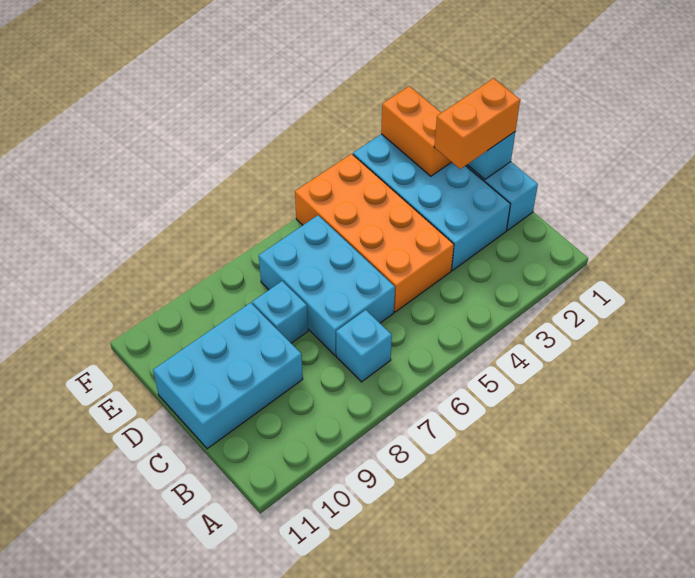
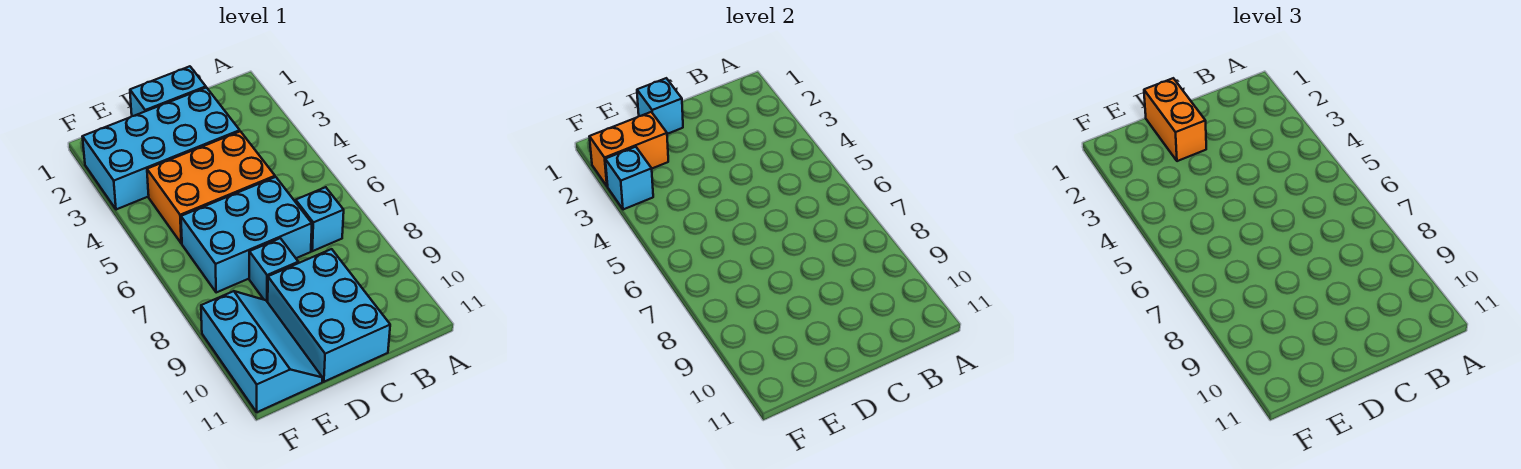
orange brick C4:F5 level 1 -> orange brick C4:E5 level 1
none -> cyan slope E9:F11 level 1 top F
none -> cyan brick F3 level 2

